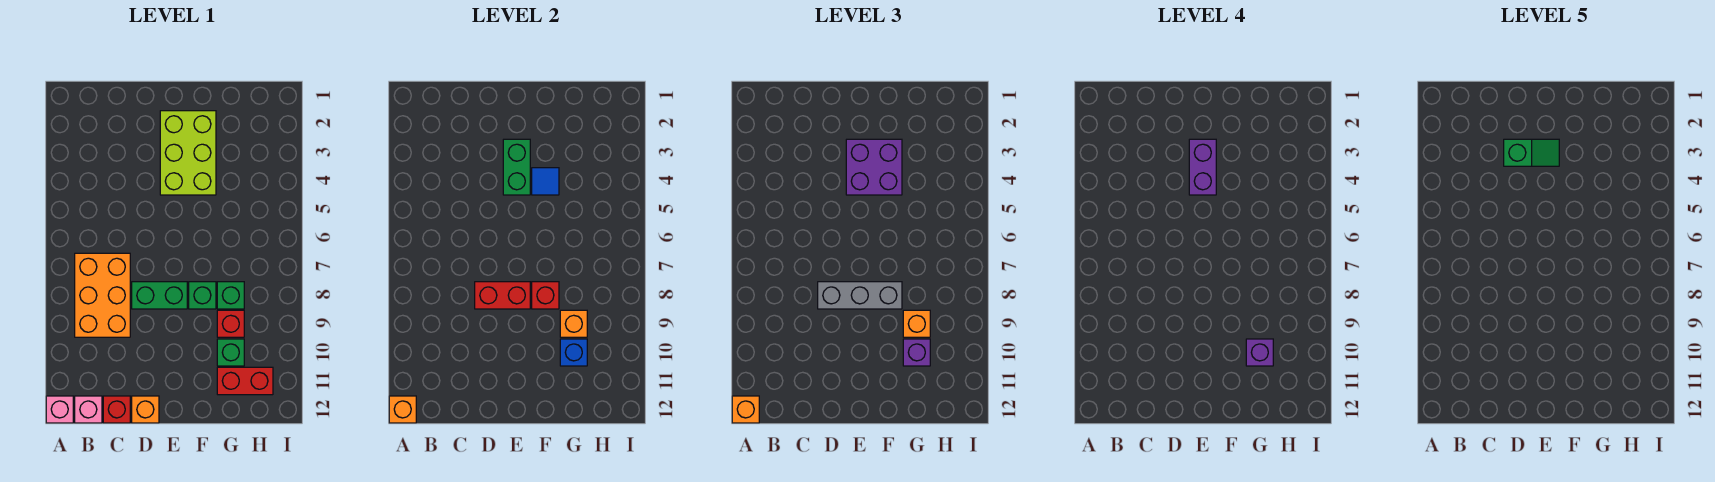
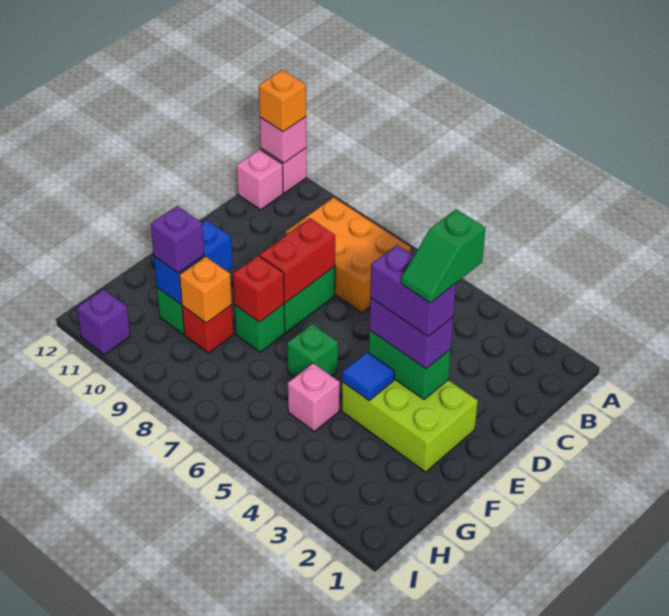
orange brick A12 level 2 -> pink brick A12 level 2
red brick C12 level 1 -> none
grey brick D8:F8 level 3 -> none
orange brick D12 level 1 -> none
purple brick E3:F4 level 3 -> purple brick E3:E4 level 3
none -> pink brick G5 level 1
green brick G8 level 1 -> green brick F6 level 1
orange brick G9 level 3 -> none
blue brick G10 level 2 -> blue brick F10:G10 level 2
purple brick G10 level 4 -> purple brick I11 level 1
red brick G11:H11 level 1 -> none

